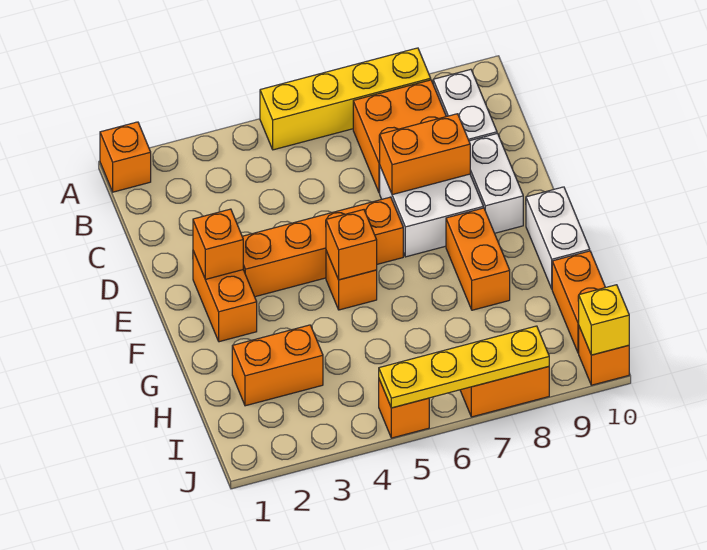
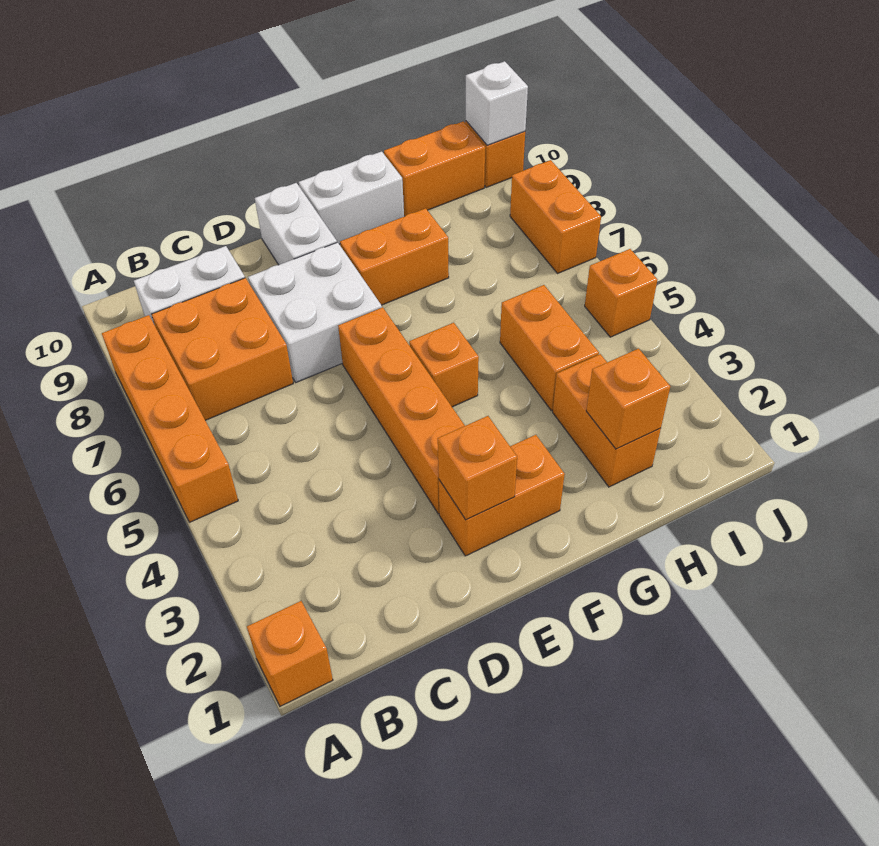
yellow brick A5:A8 level 1 -> orange brick A5:A8 level 1
orange brick D7:D8 level 2 -> orange brick H4:H5 level 1
white brick D9:E9 level 1 -> white brick E9:E10 level 1
orange brick F5 level 2 -> orange brick H2 level 2
yellow plate J5:J8 level 2 -> none
yellow brick J10 level 2 -> white brick J10 level 2

